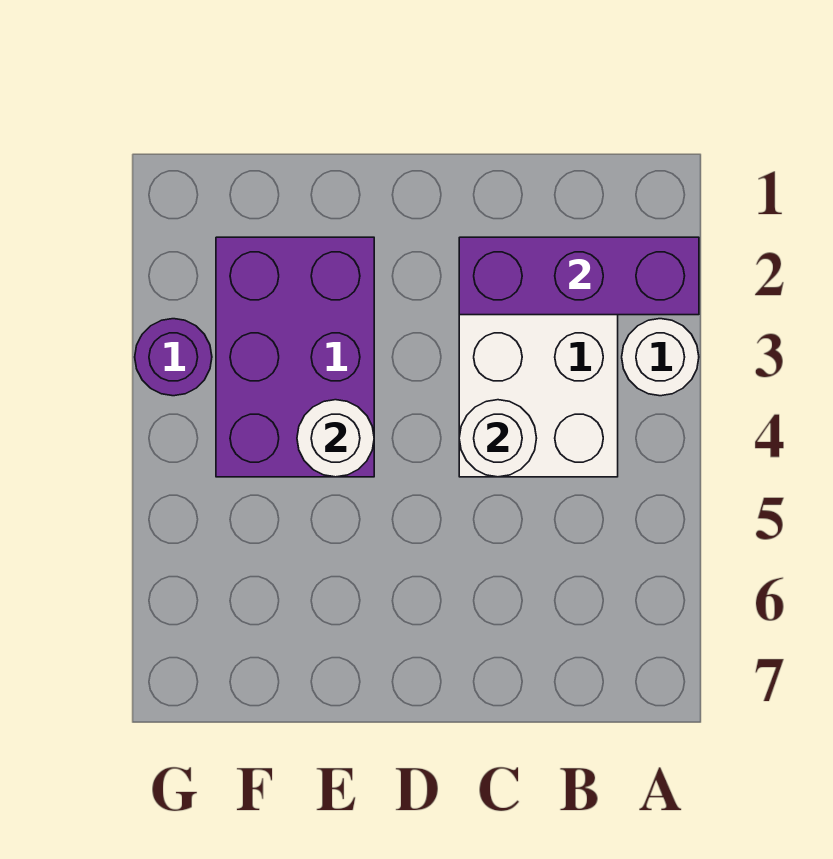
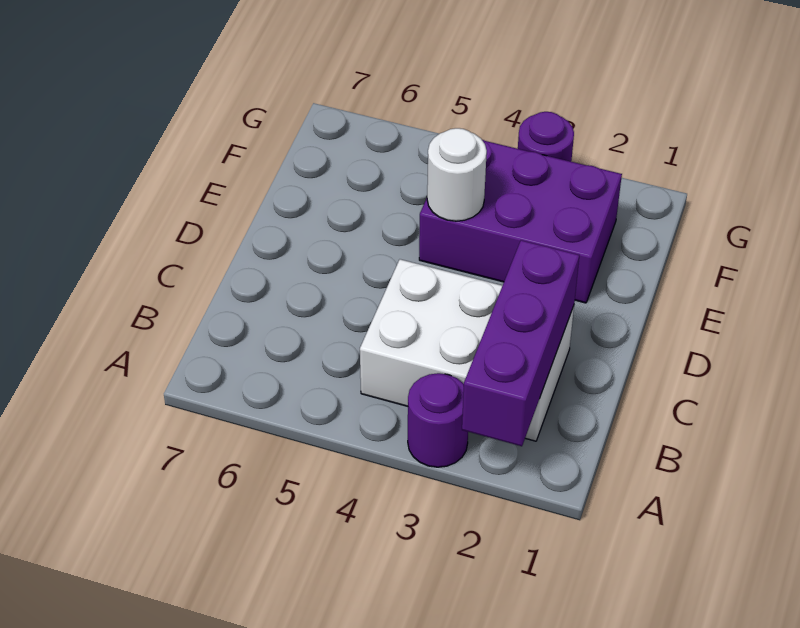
white round brick A3 level 1 -> purple round brick A3 level 1
white round brick C4 level 2 -> none

